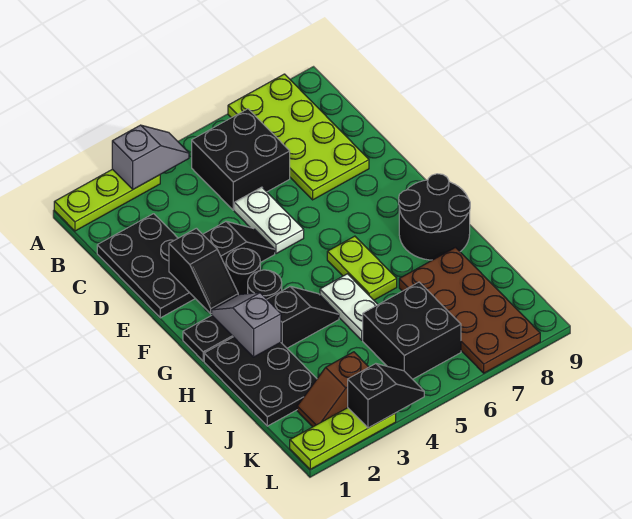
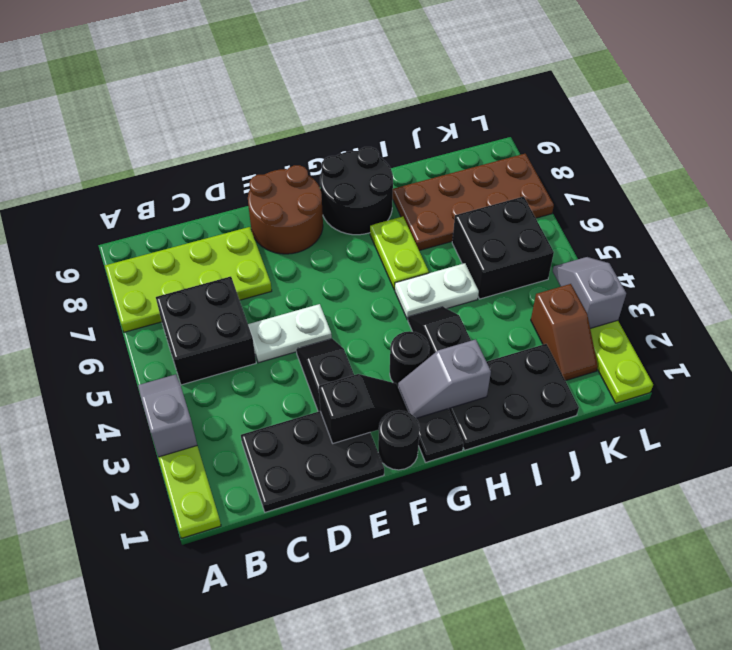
none -> brown round brick E8:F9 level 1
black round brick F3 level 1 -> black round brick F1 level 1
lime plate G6:H6 level 1 -> lime plate H6:H7 level 1
black slope L3:L4 level 2 top 3 -> grey slope L3:L4 level 2 top 3

